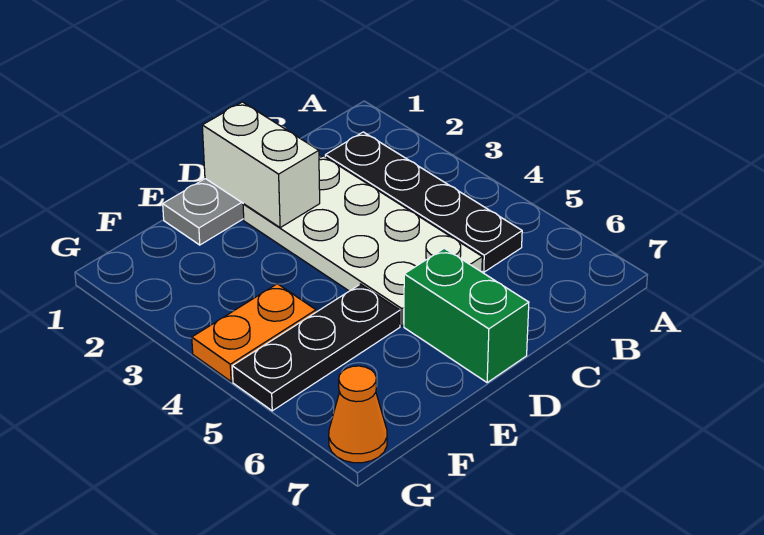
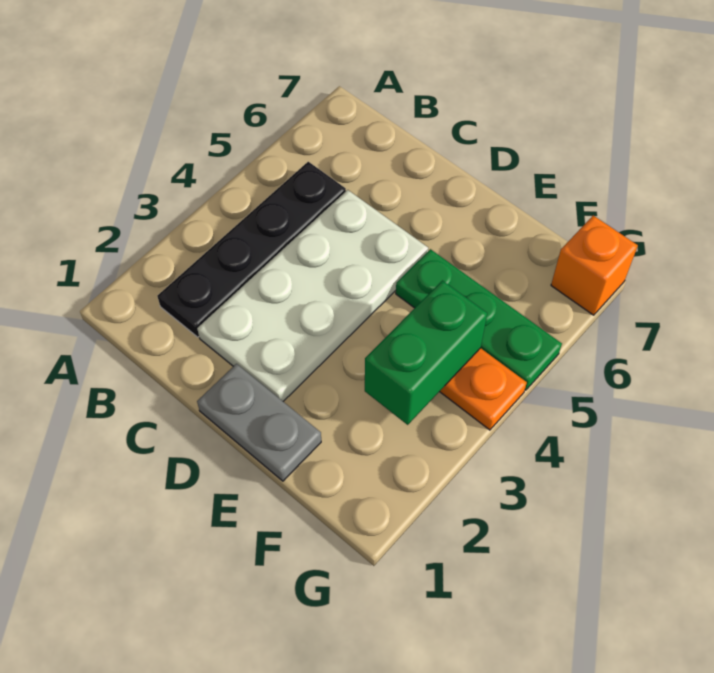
white brick D1:D2 level 2 -> none
green brick D6:D7 level 1 -> green brick F3:F4 level 2
black plate E5:G5 level 1 -> green plate E5:G5 level 1
orange cone G7 level 1 -> orange brick G7 level 1

